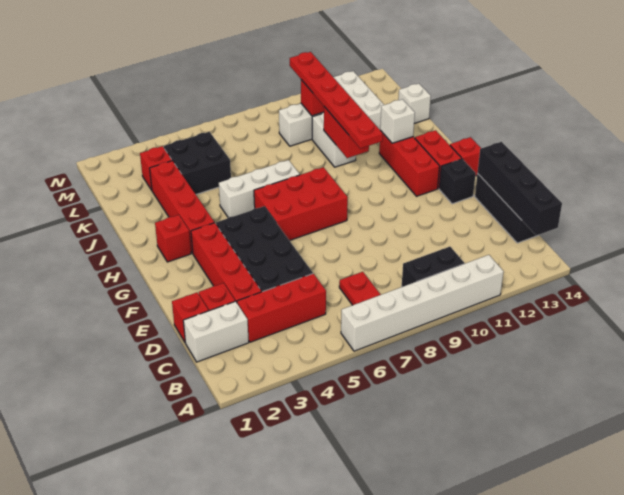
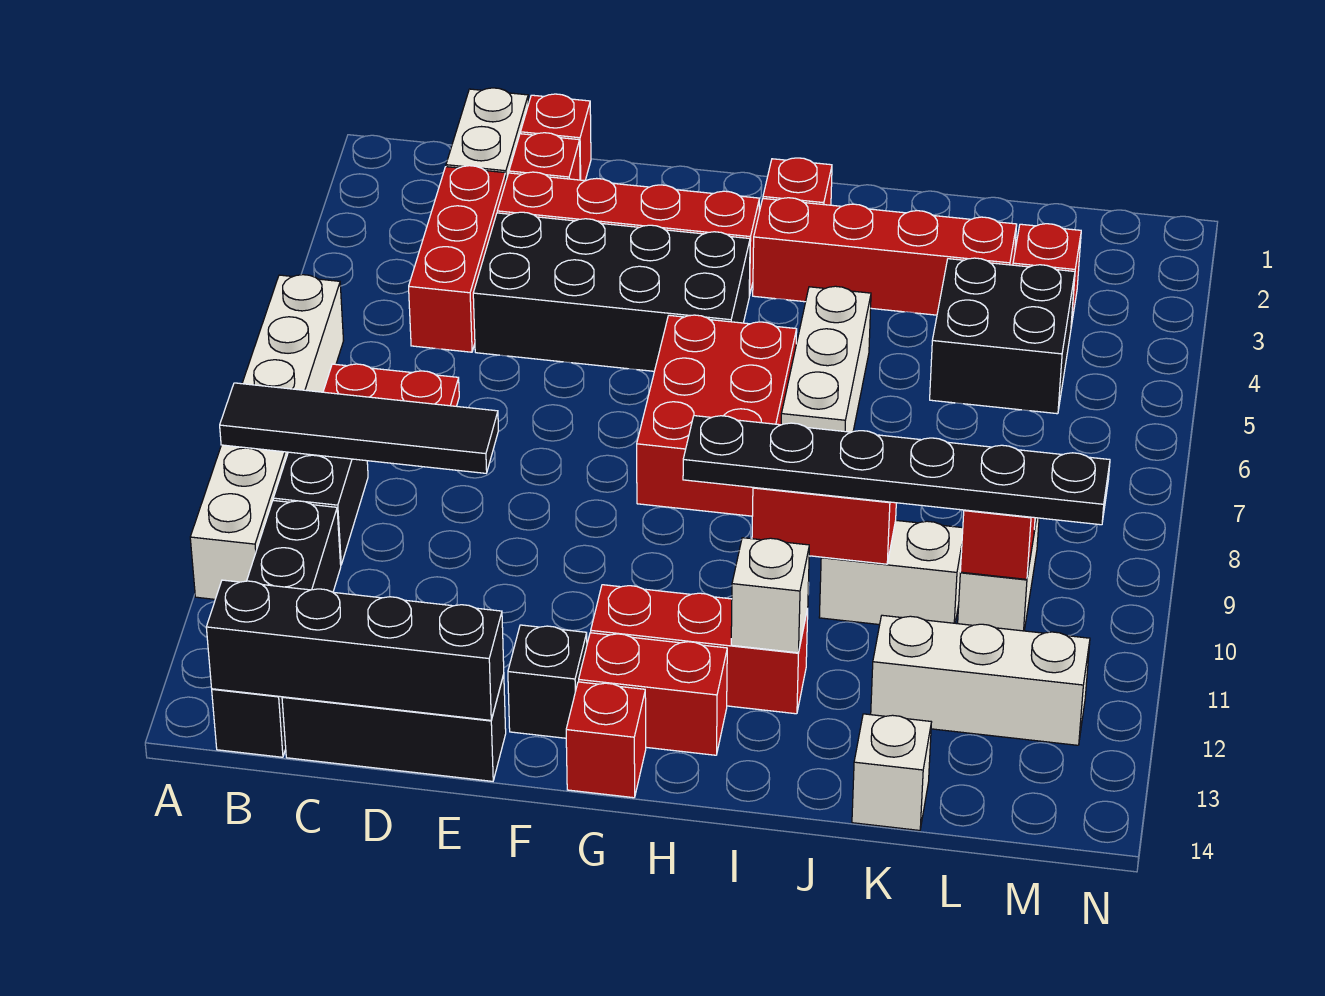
none -> black tile A9:D9 level 2
none -> black brick B11:B14 level 1
red plate H10:M10 level 3 -> black plate H10:M10 level 3

